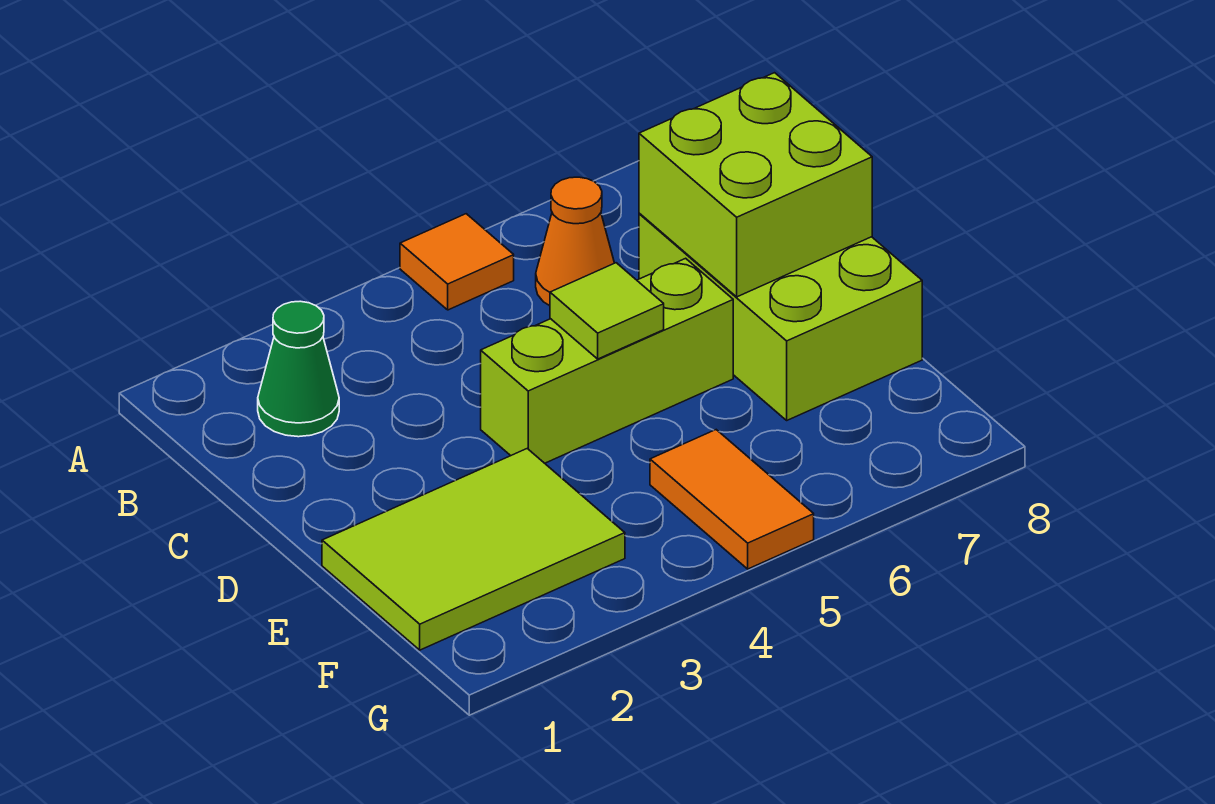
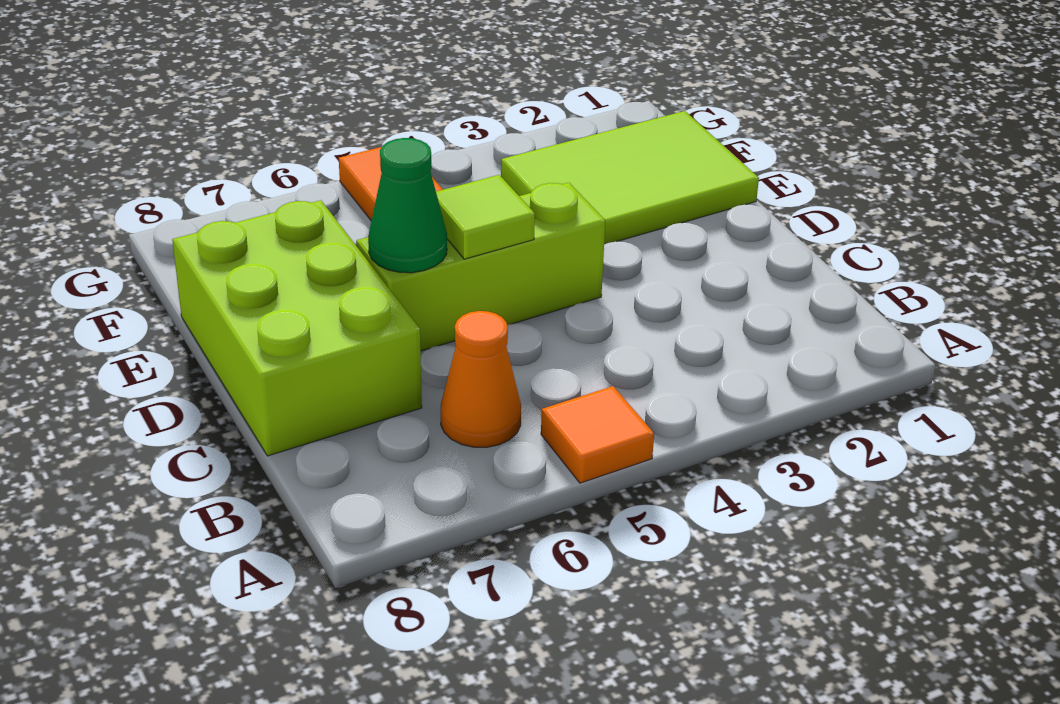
green cone B2 level 1 -> green cone D6 level 2
lime brick C7:D8 level 2 -> none

